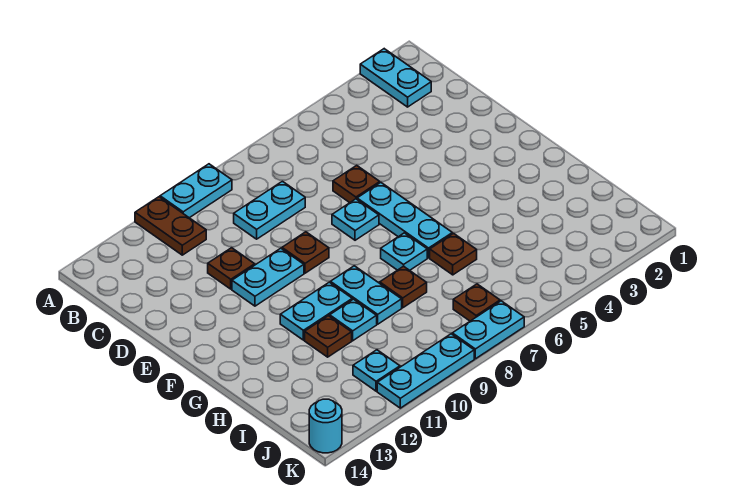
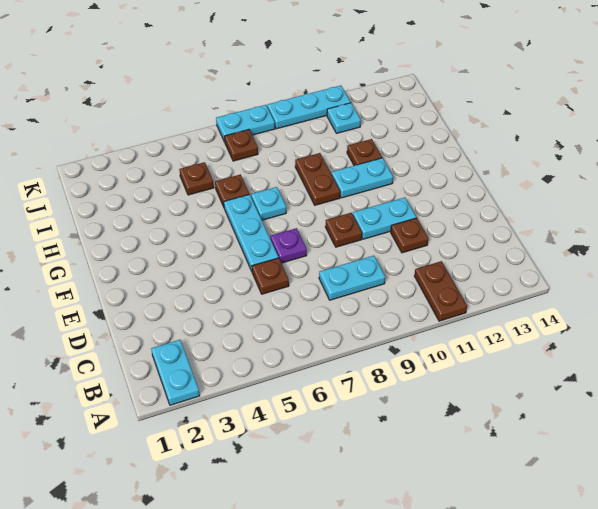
cyan plate A9:A10 level 1 -> none
cyan plate E7 level 1 -> purple plate E7 level 1
cyan plate G9:H9 level 1 -> brown plate G9:H9 level 1
brown plate H8 level 1 -> brown plate I5 level 1
cyan plate H10 level 1 -> none
cyan round brick K14 level 1 -> none

